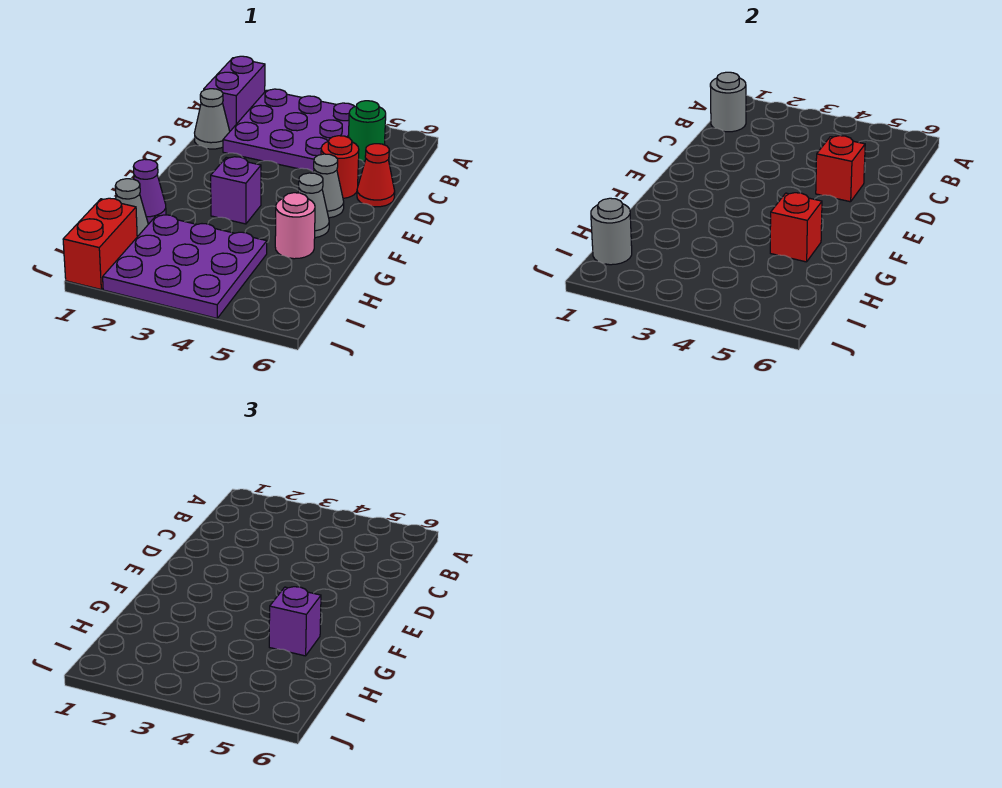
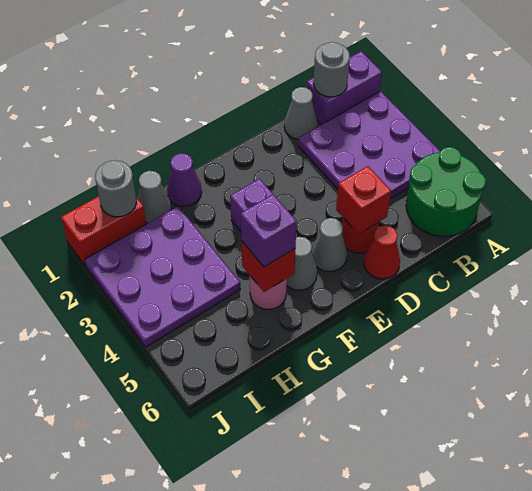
green round brick B5 level 1 -> green round brick A5:B6 level 1

